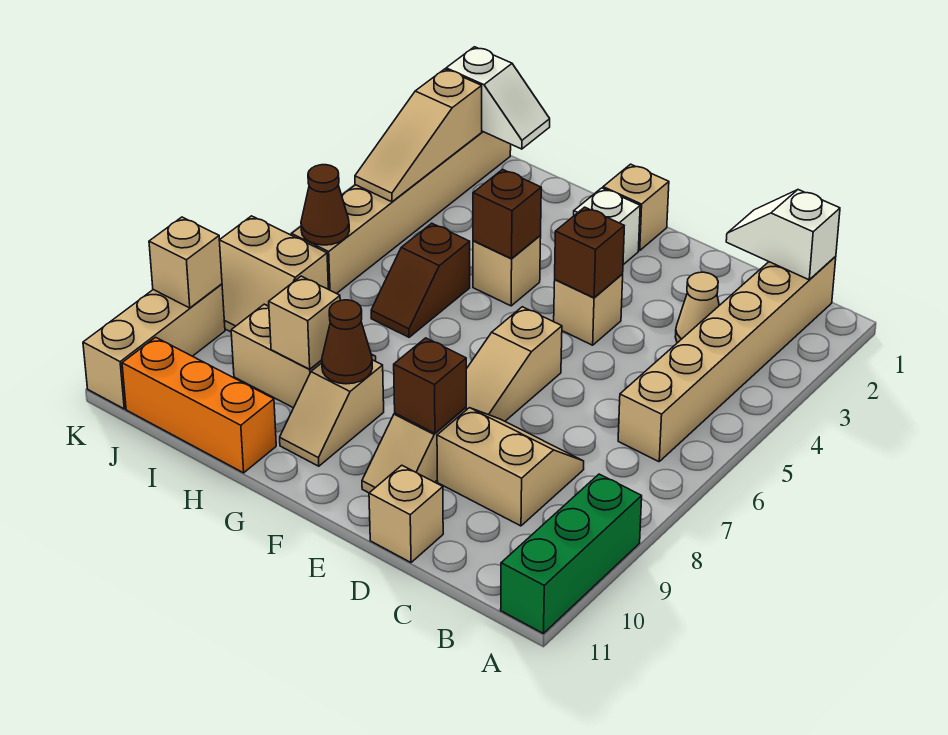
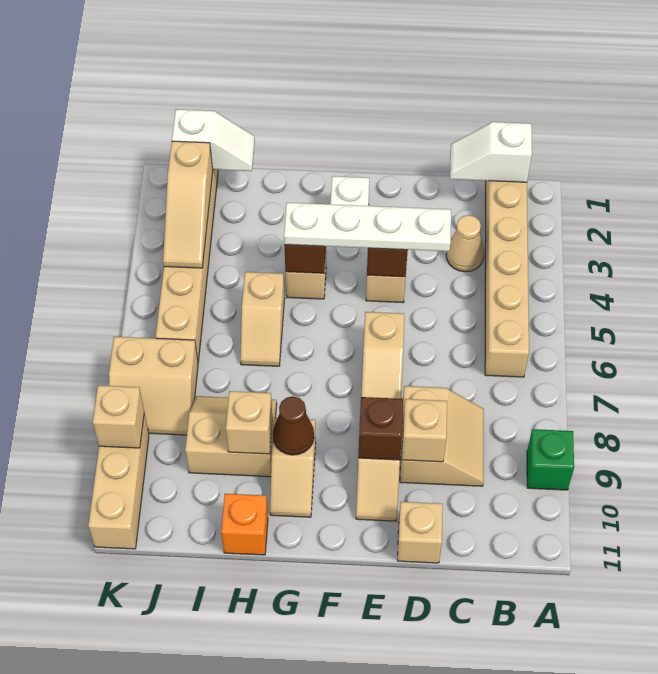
green brick A9:A11 level 1 -> green brick A9 level 1
tan slope C8:D9 level 1 top 9 -> tan slope C8:D9 level 1 top D
none -> white plate D4:G4 level 3
tan brick F1 level 1 -> tan brick D9 level 2
brown slope H5:H6 level 1 top 5 -> tan slope H5:H6 level 1 top 5
orange brick H11:J11 level 1 -> orange brick H11 level 1
brown cone J6 level 2 -> none

